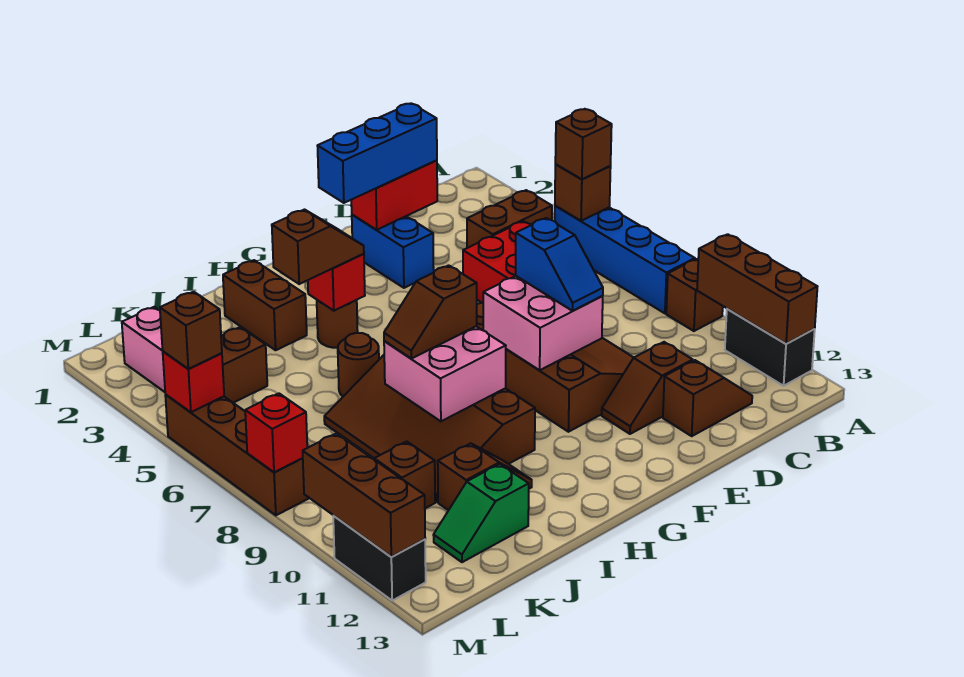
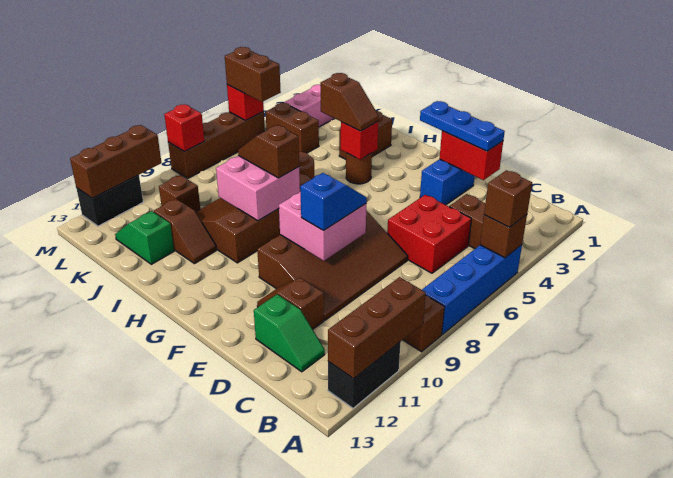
brown slope C12:D12 level 1 top D -> green slope C12:D12 level 1 top D
blue brick D2:F2 level 3 -> blue plate D2:F2 level 3
blue slope E8:E9 level 3 top 8 -> blue slope E8:E9 level 3 top 9
brown brick M5 level 3 -> brown brick L5:M5 level 3

